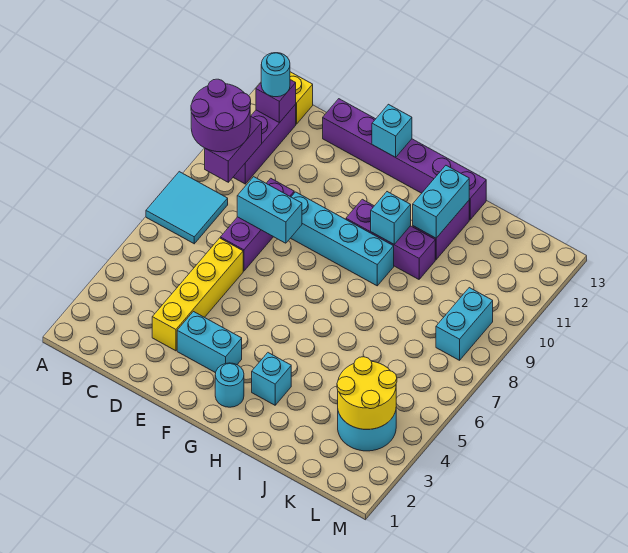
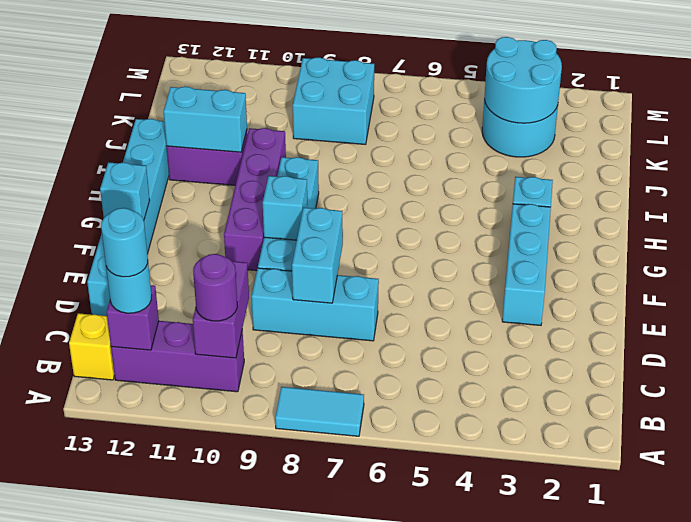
cyan tile A7:B8 level 1 -> cyan tile A7:A8 level 1
purple round brick A9:B10 level 3 -> purple round brick B10 level 3
purple brick B9:B10 level 2 -> purple brick B10:C10 level 2
yellow brick D3:D6 level 1 -> none
purple brick D7:D9 level 1 -> cyan brick D7:D9 level 1
purple brick D13:I13 level 1 -> cyan brick D13:I13 level 1
cyan brick E3:F3 level 1 -> cyan brick E3:G3 level 1
cyan round brick G2 level 1 -> cyan round brick B12 level 4
purple brick G10:I10 level 1 -> purple brick F10:I10 level 1
cyan brick H10 level 2 -> cyan brick F9 level 2
yellow round brick K3:L4 level 2 -> cyan round brick K3:L4 level 2
cyan brick L8:L9 level 1 -> cyan brick K8:L9 level 1

